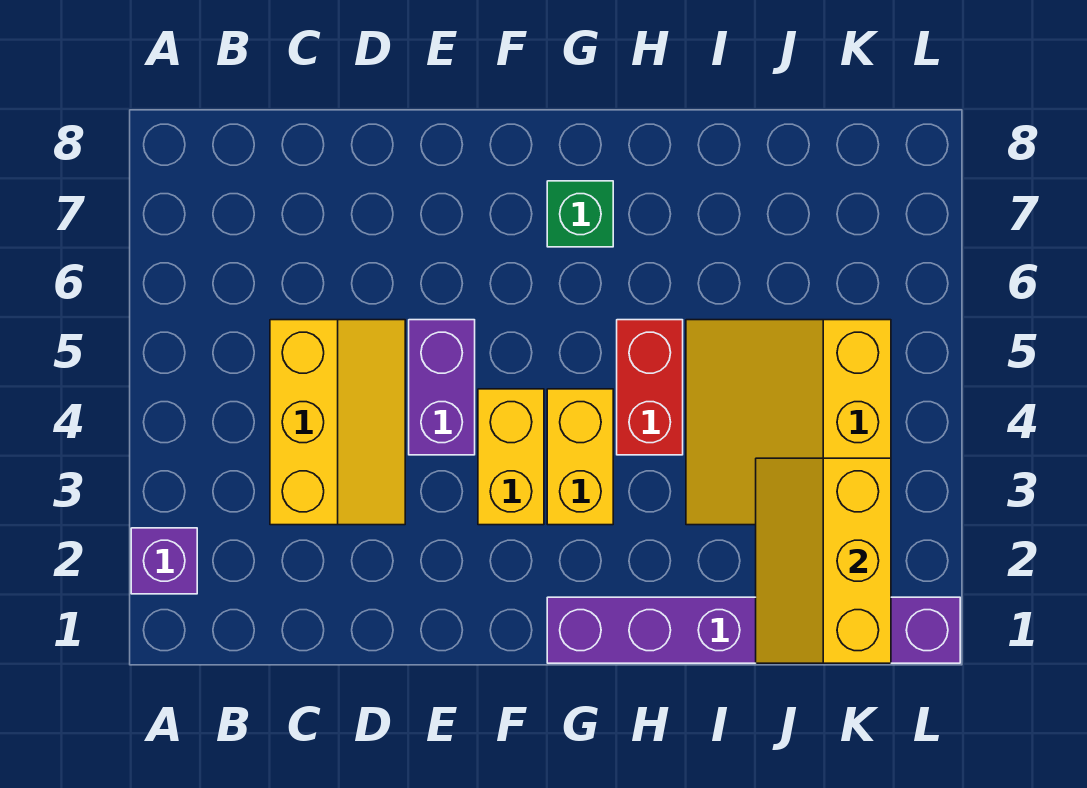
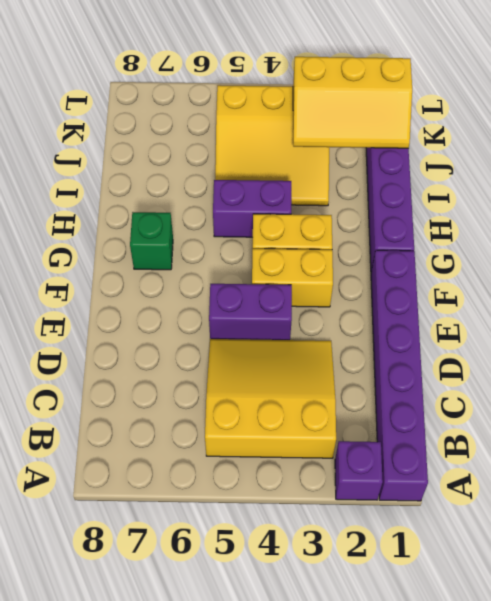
none -> purple brick A1:F1 level 1
yellow slope C3:D5 level 1 top C -> yellow slope B3:D5 level 1 top B
red brick H4:H5 level 1 -> purple brick H4:H5 level 1

